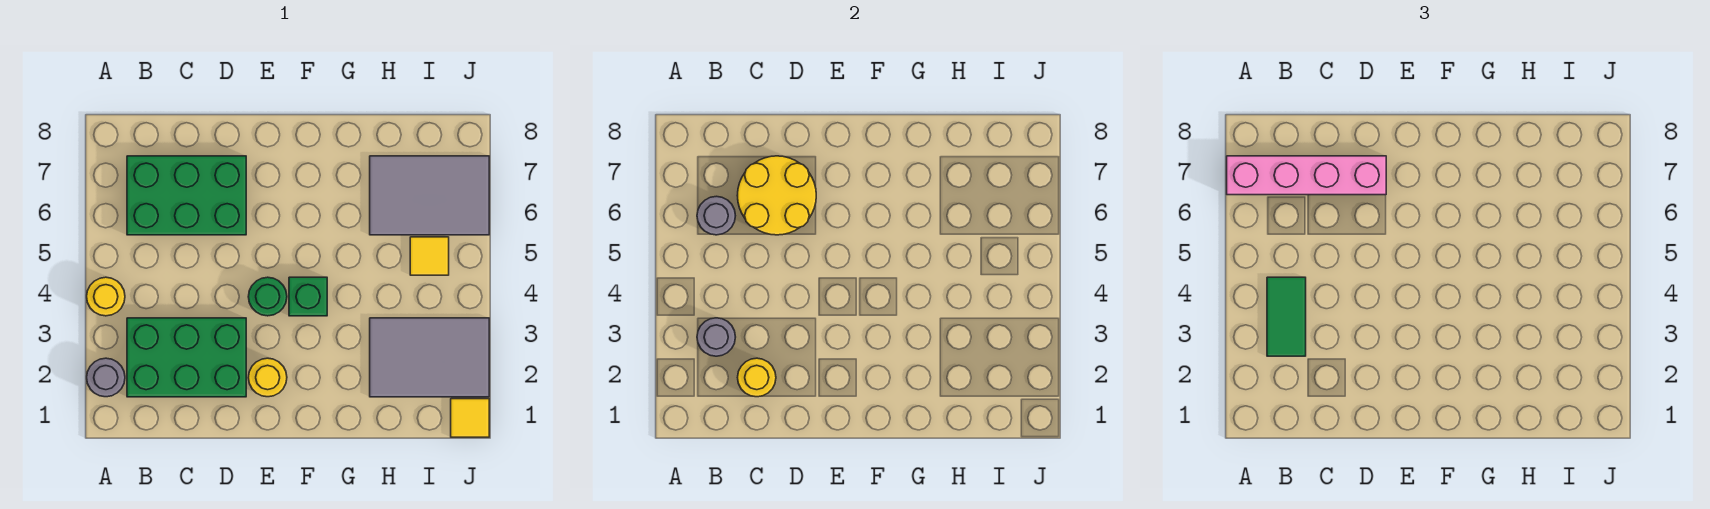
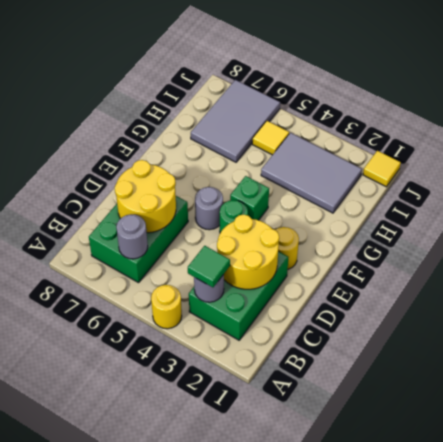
grey round brick A2 level 1 -> grey round brick E5 level 1
pink brick A7:D7 level 3 -> none
green tile B3:B4 level 3 -> green tile B3 level 3
yellow round brick C2 level 2 -> yellow round brick C2:D3 level 2
grey tile H2:J3 level 1 -> grey tile H2:I4 level 1

